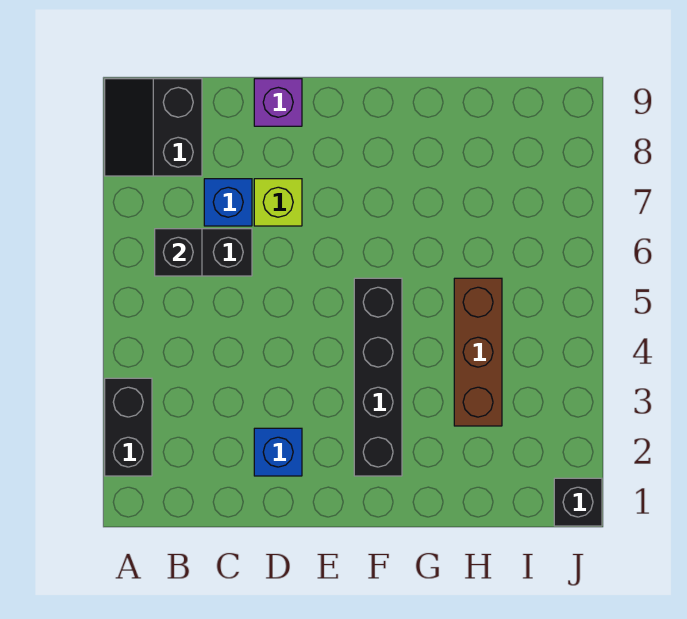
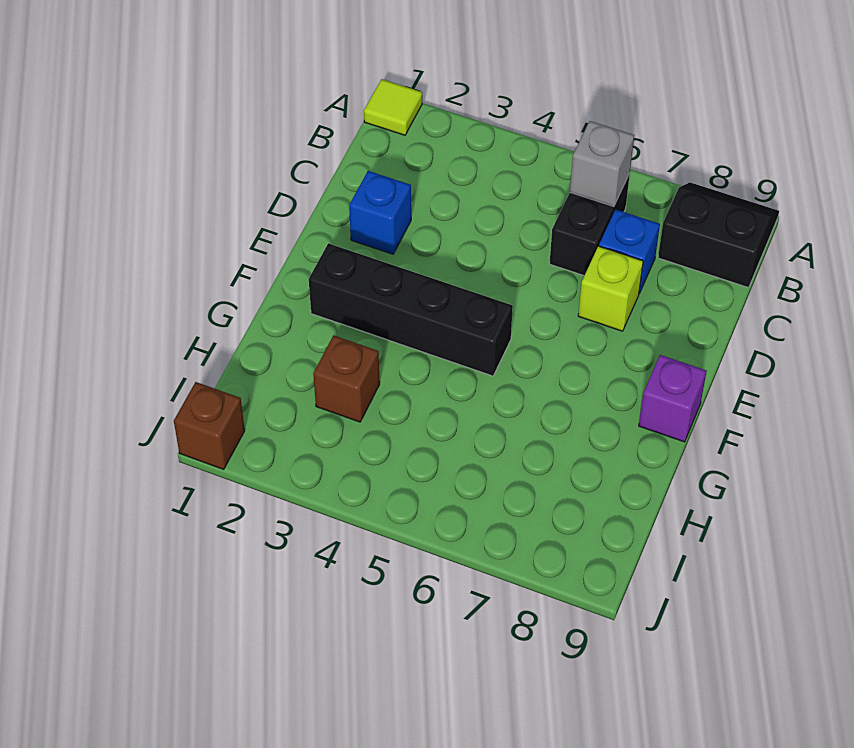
none -> lime tile A1 level 1
black brick A2:A3 level 1 -> none
black brick B6 level 2 -> grey brick B6 level 2
purple brick D9 level 1 -> purple brick F9 level 1
brown brick H3:H5 level 1 -> brown brick H3 level 1
black brick J1 level 1 -> brown brick J1 level 1

